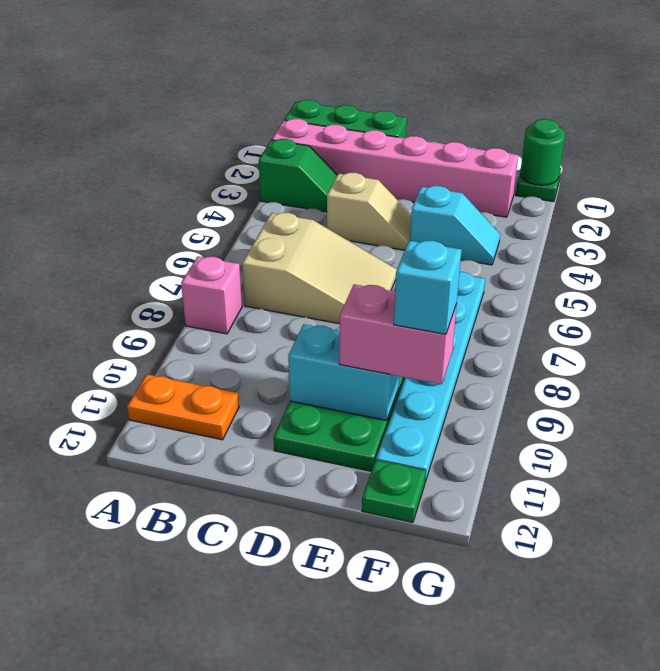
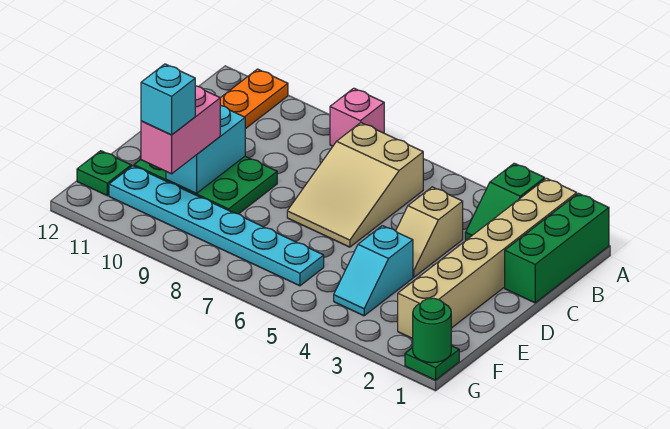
pink brick A2:F2 level 1 -> tan brick A2:F2 level 1

